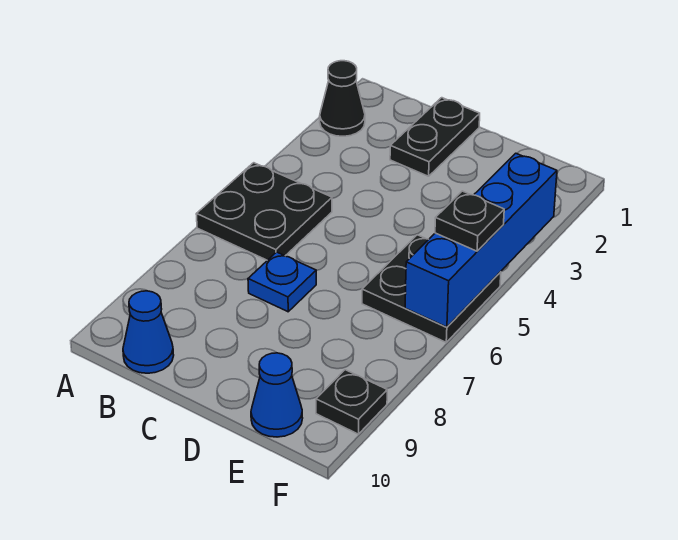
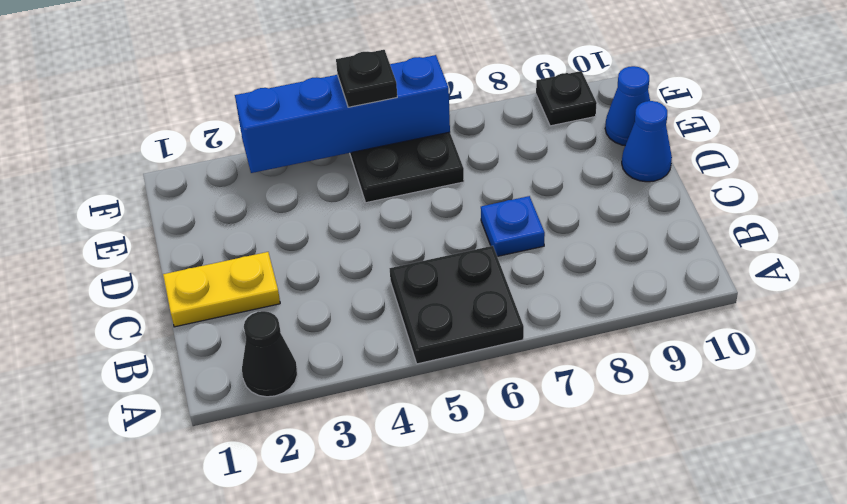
blue cone B10 level 1 -> blue cone D10 level 1
black plate C1:C2 level 1 -> yellow plate C1:C2 level 1

